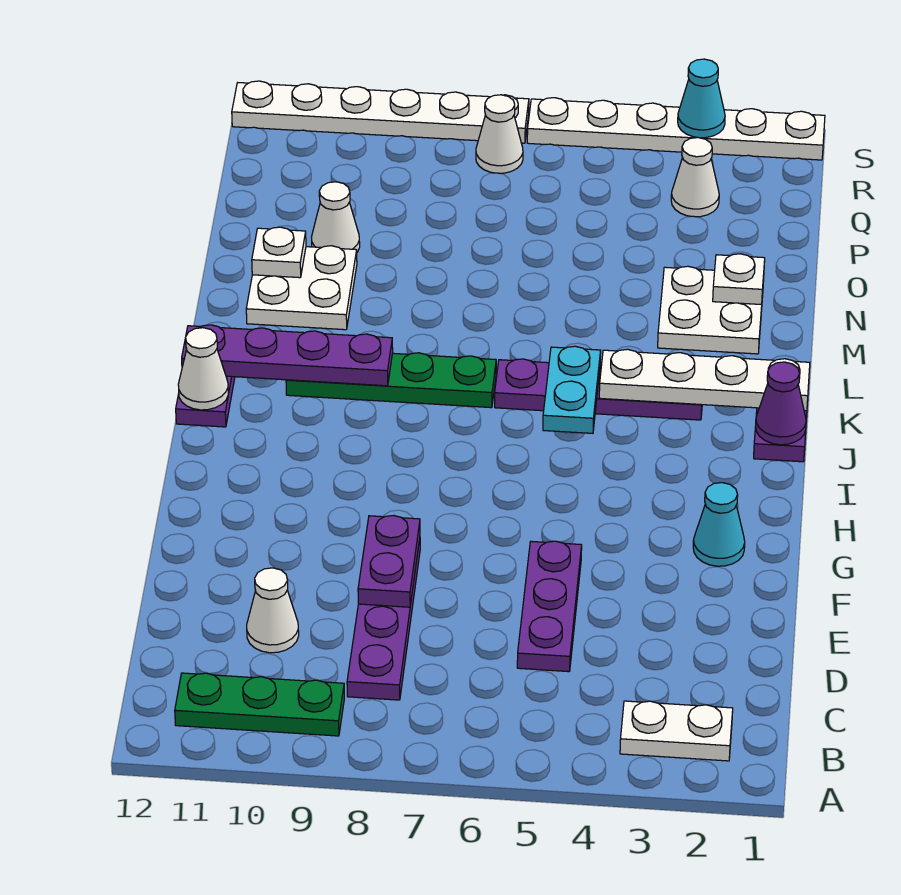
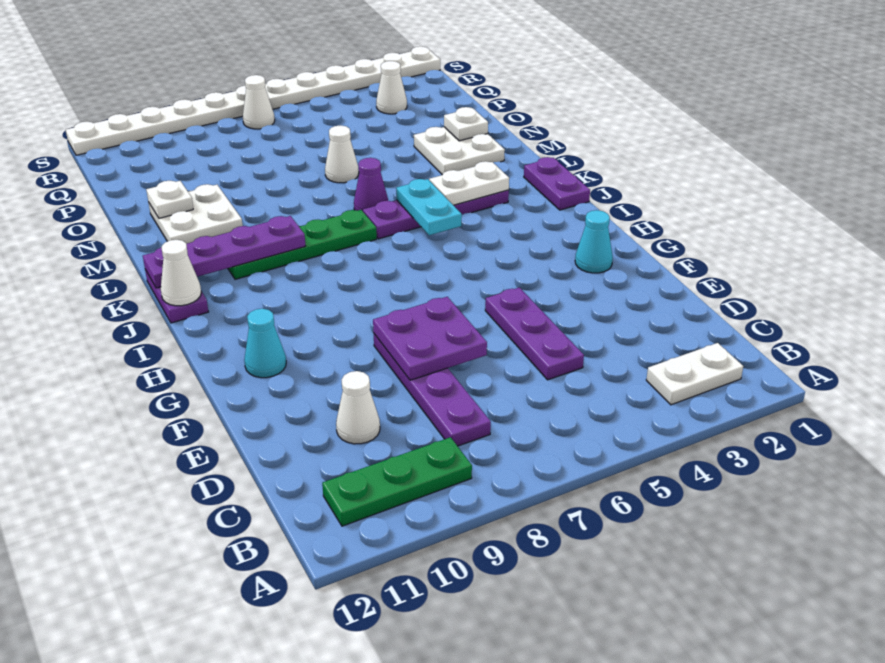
purple plate E8:F8 level 2 -> purple plate E7:F8 level 2
purple cone J1 level 2 -> purple cone L6 level 1
white plate K1:K4 level 2 -> white plate K3:K4 level 2
white cone O10 level 1 -> white cone N6 level 1
cyan cone S3 level 2 -> cyan cone G11 level 1

